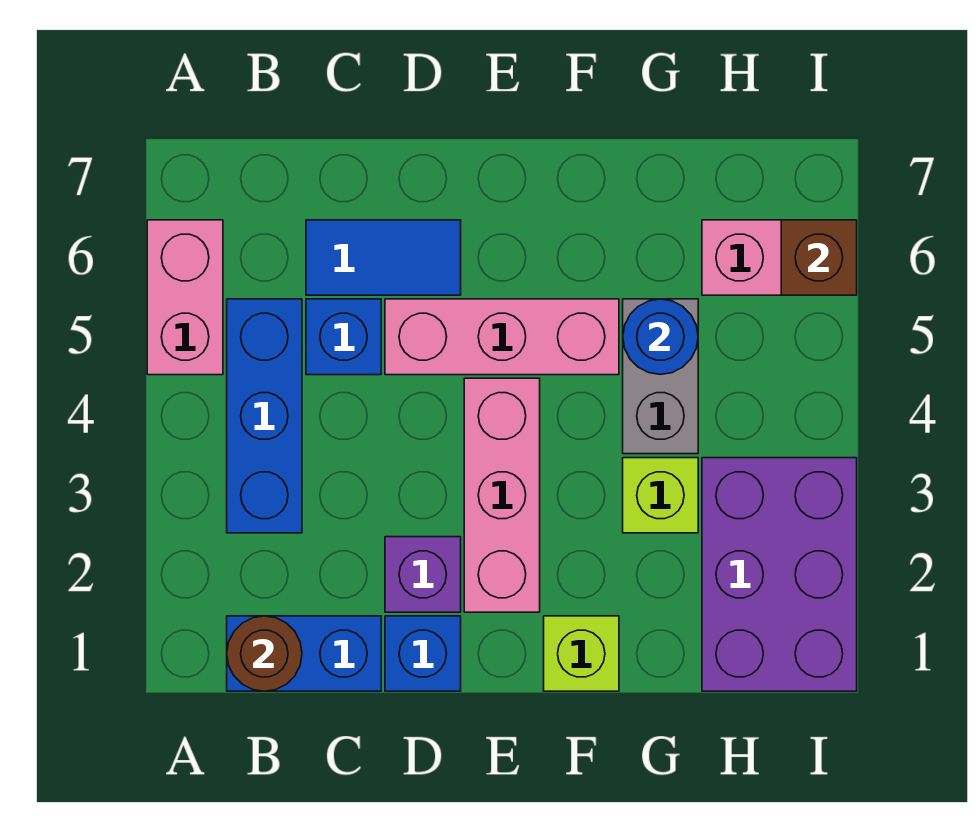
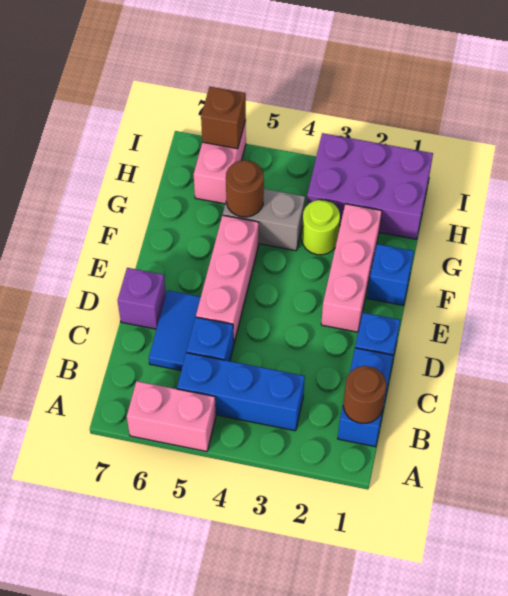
purple brick D2 level 1 -> purple brick D7 level 1
pink brick E2:E4 level 1 -> pink brick E2:G2 level 1
lime brick F1 level 1 -> blue brick F1 level 1
lime brick G3 level 1 -> lime round brick G3 level 1
blue round brick G5 level 2 -> brown round brick G5 level 2

